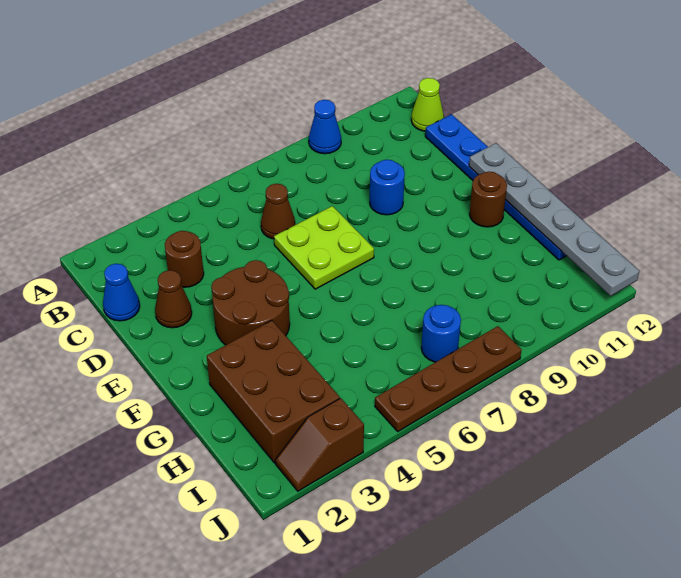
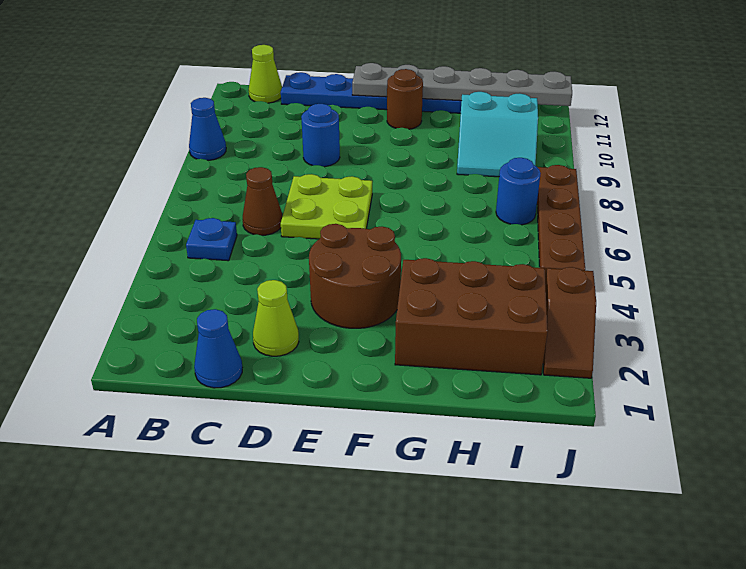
none -> blue plate B5 level 1
brown round brick C3 level 1 -> none
brown cone D2 level 1 -> lime cone D2 level 1
none -> cyan slope H9:I10 level 1 top 10

